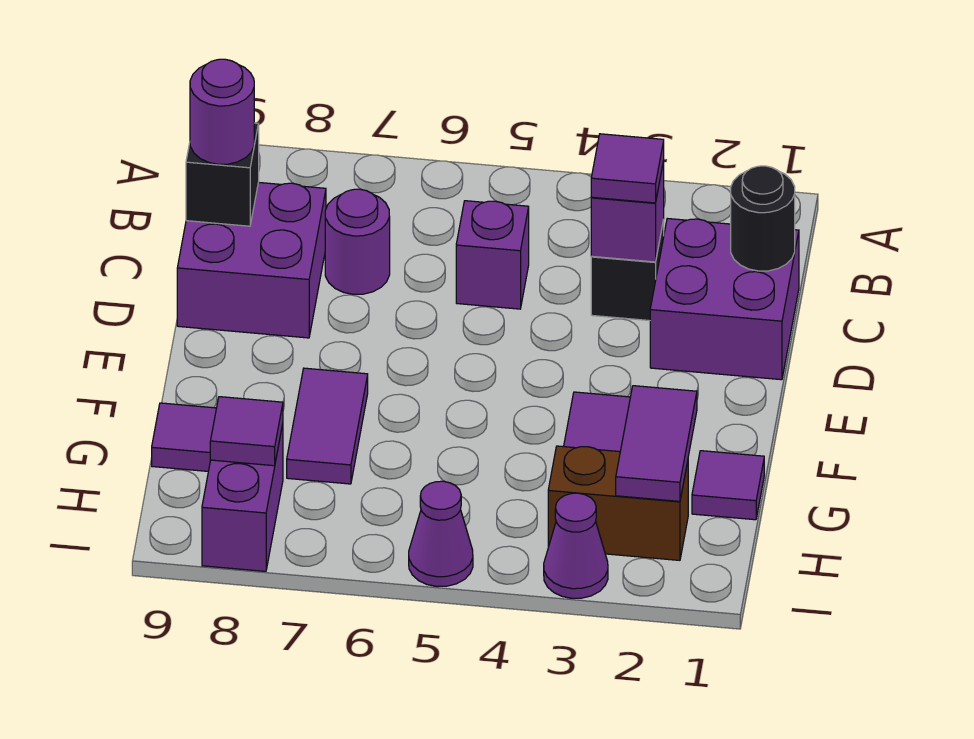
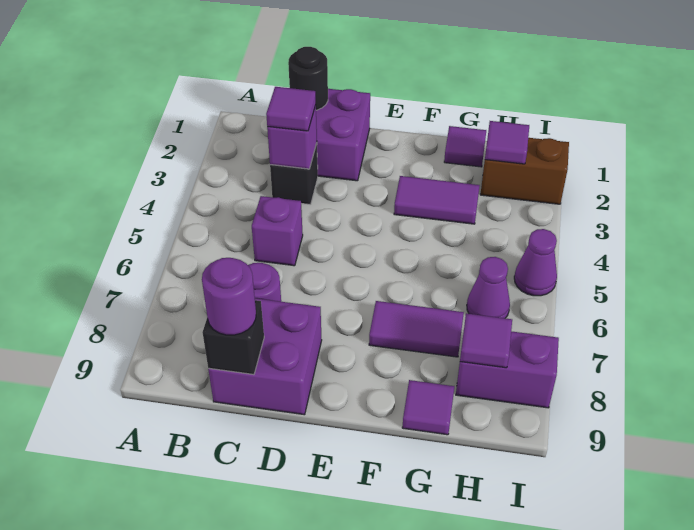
purple tile G2:H2 level 2 -> purple tile H2 level 2
brown brick H2:H3 level 1 -> brown brick H2:I2 level 1
purple cone I3 level 1 -> purple cone H6 level 1

